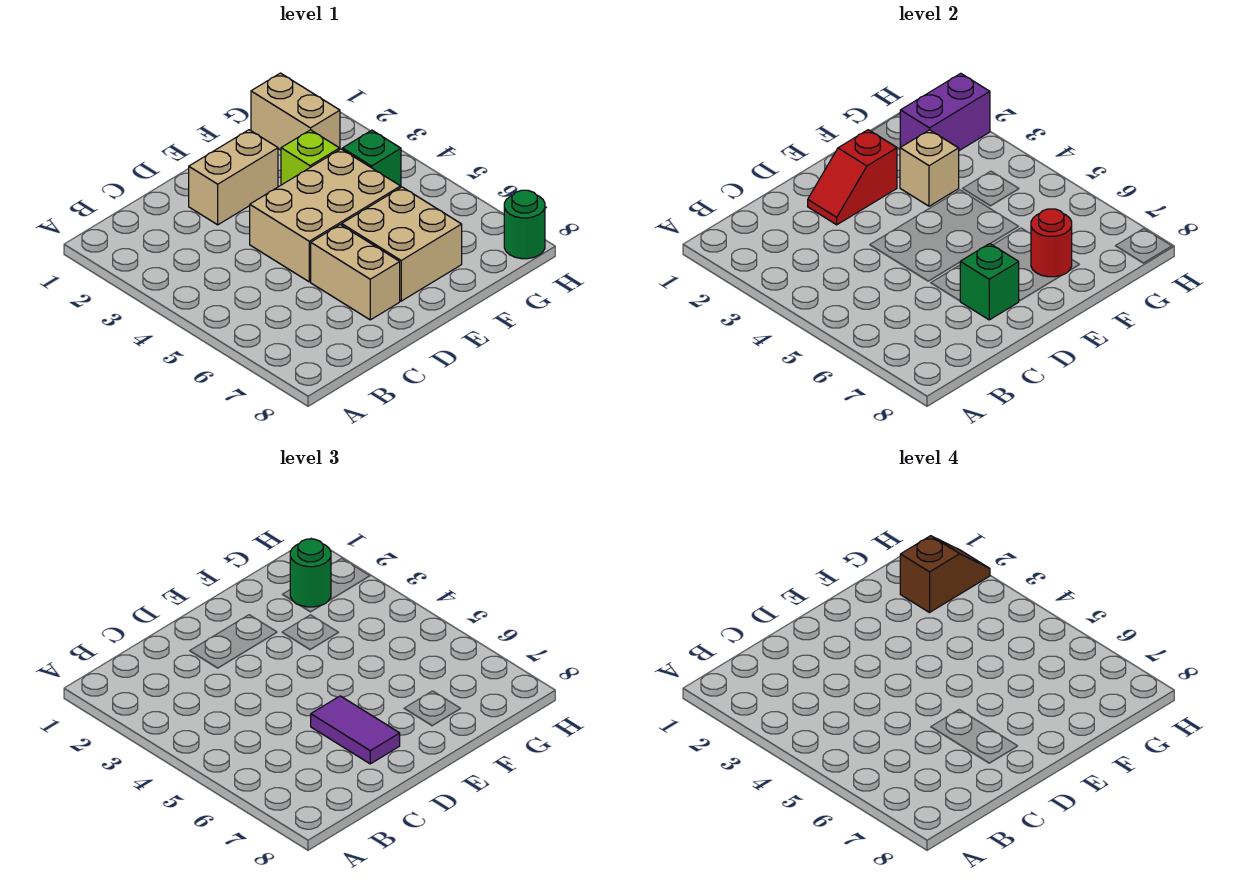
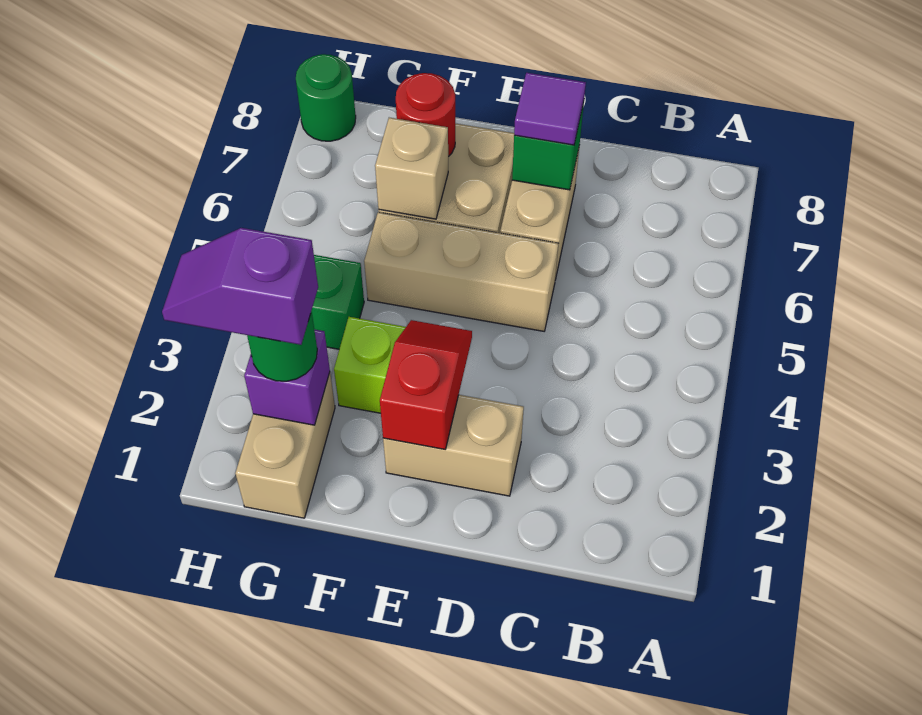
red slope D2:E2 level 2 top E -> red slope E2:E3 level 2 top 2
tan brick D4:F5 level 1 -> tan brick D5:F5 level 1
purple tile D6:D7 level 3 -> purple tile D7 level 3
tan brick F3 level 2 -> tan brick F6 level 2
purple brick G2:H2 level 2 -> purple brick G2 level 2
brown slope G2:H2 level 4 top G -> purple slope G2:H2 level 4 top G

